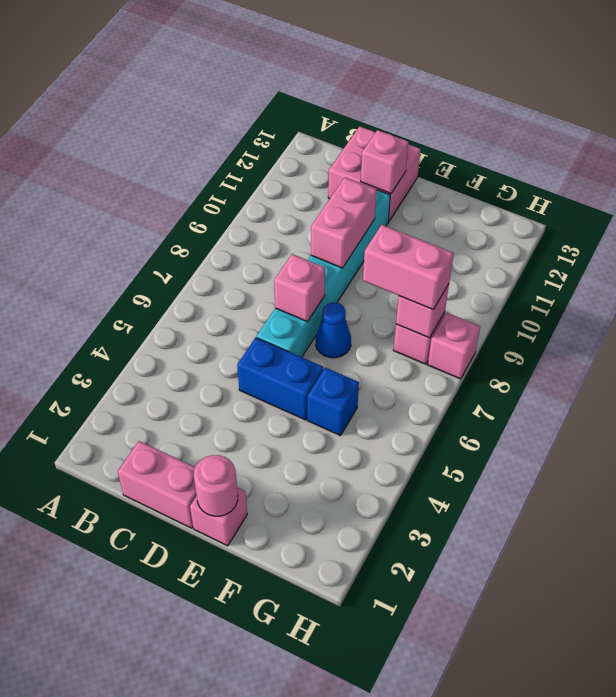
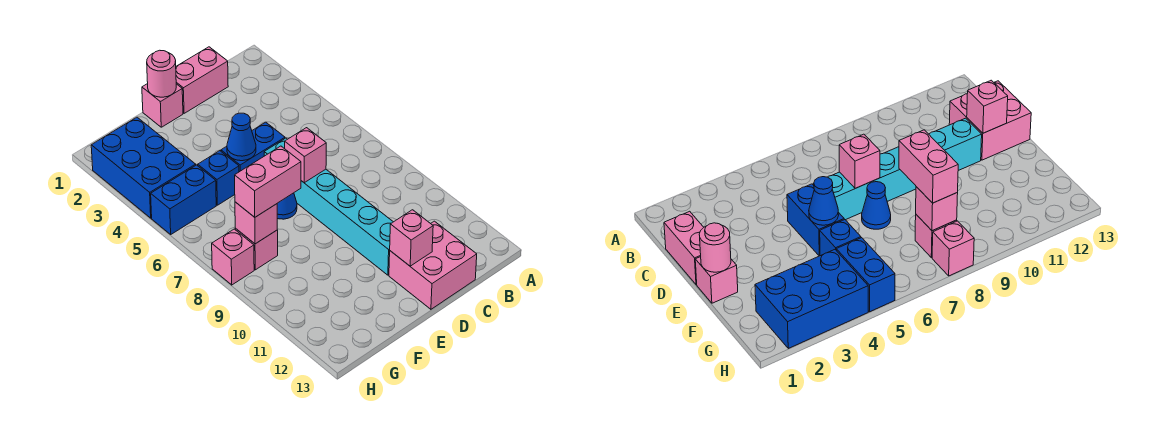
pink brick D9:D10 level 2 -> none
none -> blue cone E5 level 2
none -> blue brick G2:H4 level 1
none -> blue brick G5:H5 level 1

